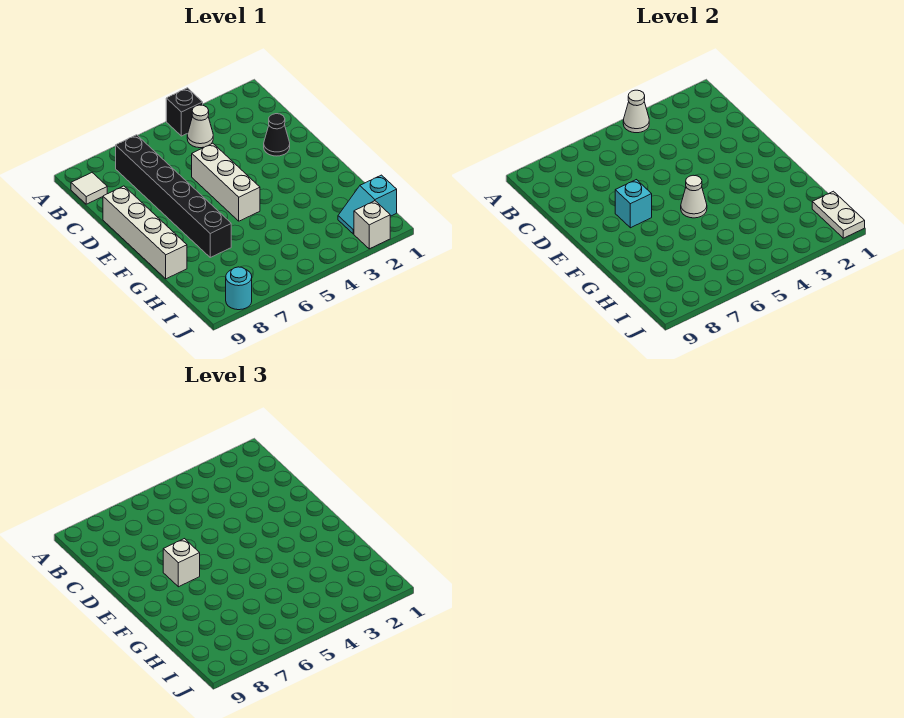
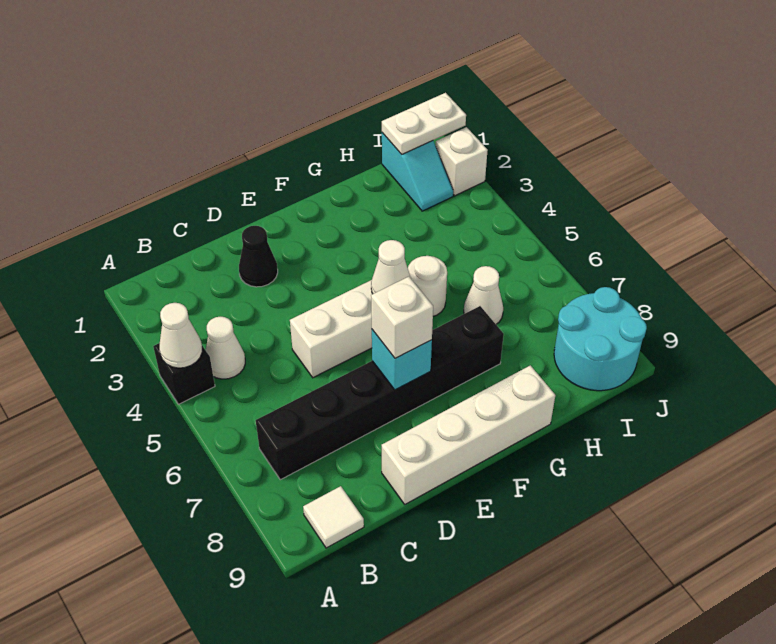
none -> white round brick G5 level 1
none -> white cone H6 level 1
cyan round brick J8 level 1 -> cyan round brick I8:J9 level 1

